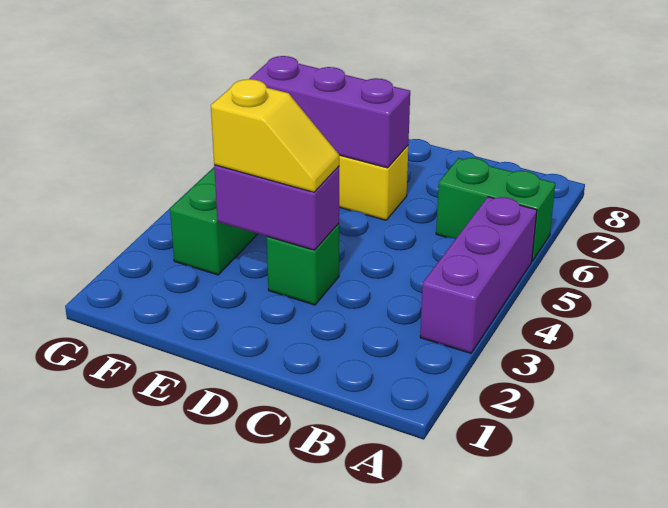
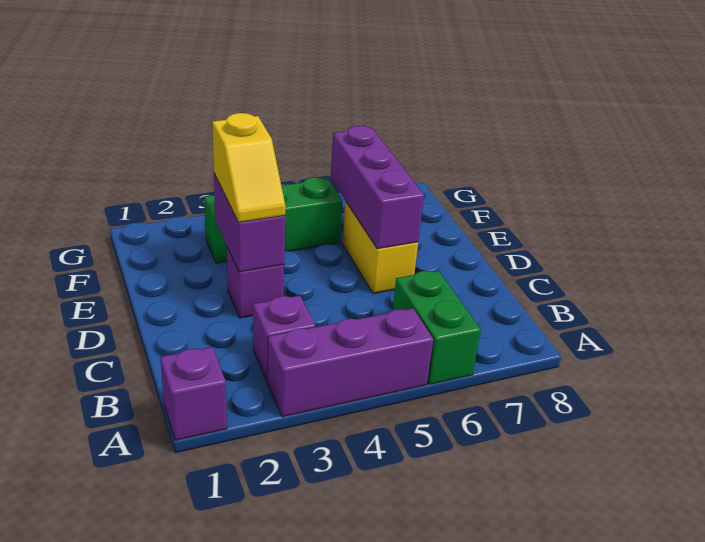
none -> purple brick A1 level 1
none -> purple brick B3 level 1
green brick D3 level 1 -> purple brick D3 level 1

